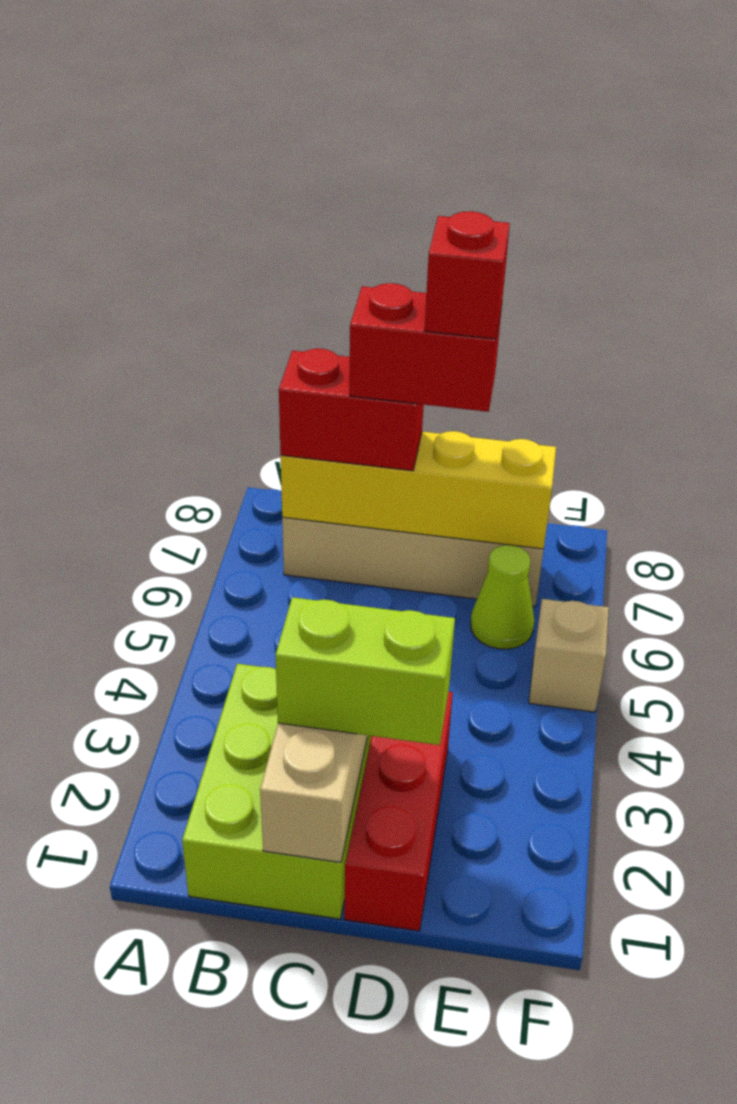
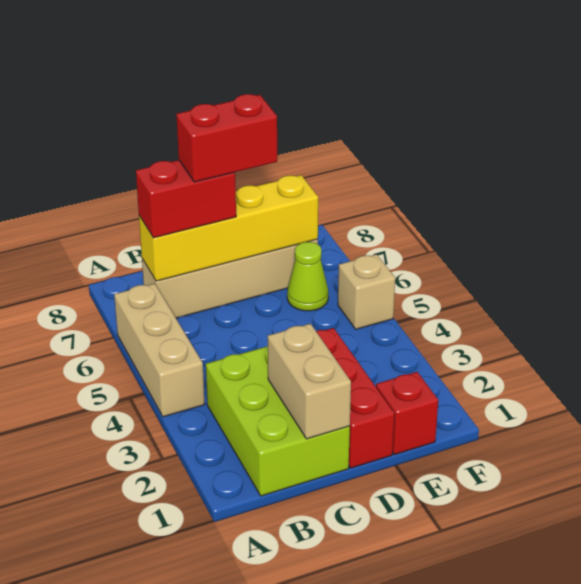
none -> tan brick A4:A6 level 1
lime brick C2:D2 level 3 -> none
red brick D7 level 5 -> red brick E1 level 1

